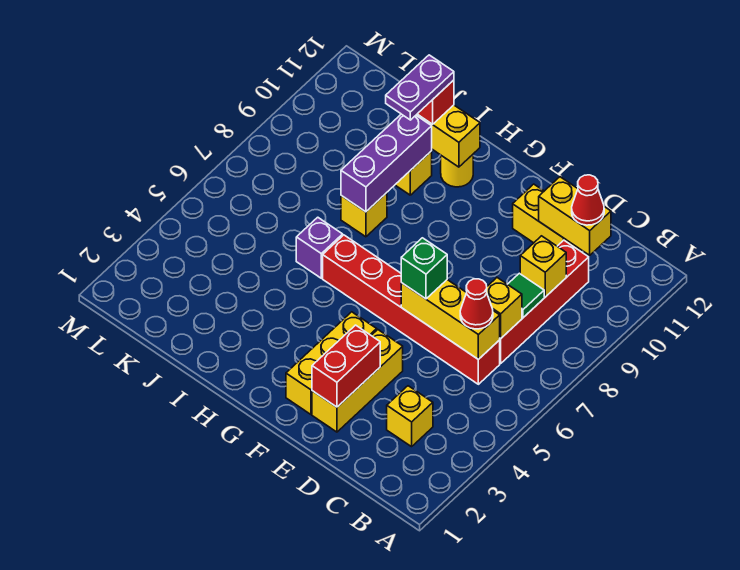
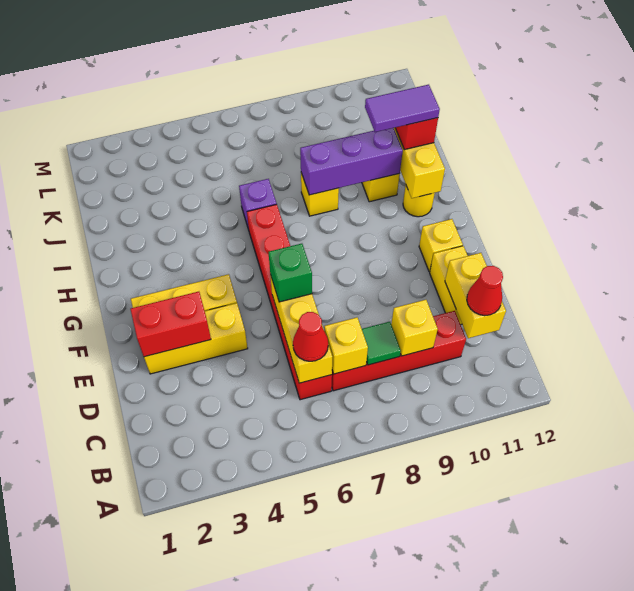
yellow brick C3 level 1 -> yellow brick F11 level 1
purple plate I10:I11 level 4 -> purple tile I10:I11 level 4

